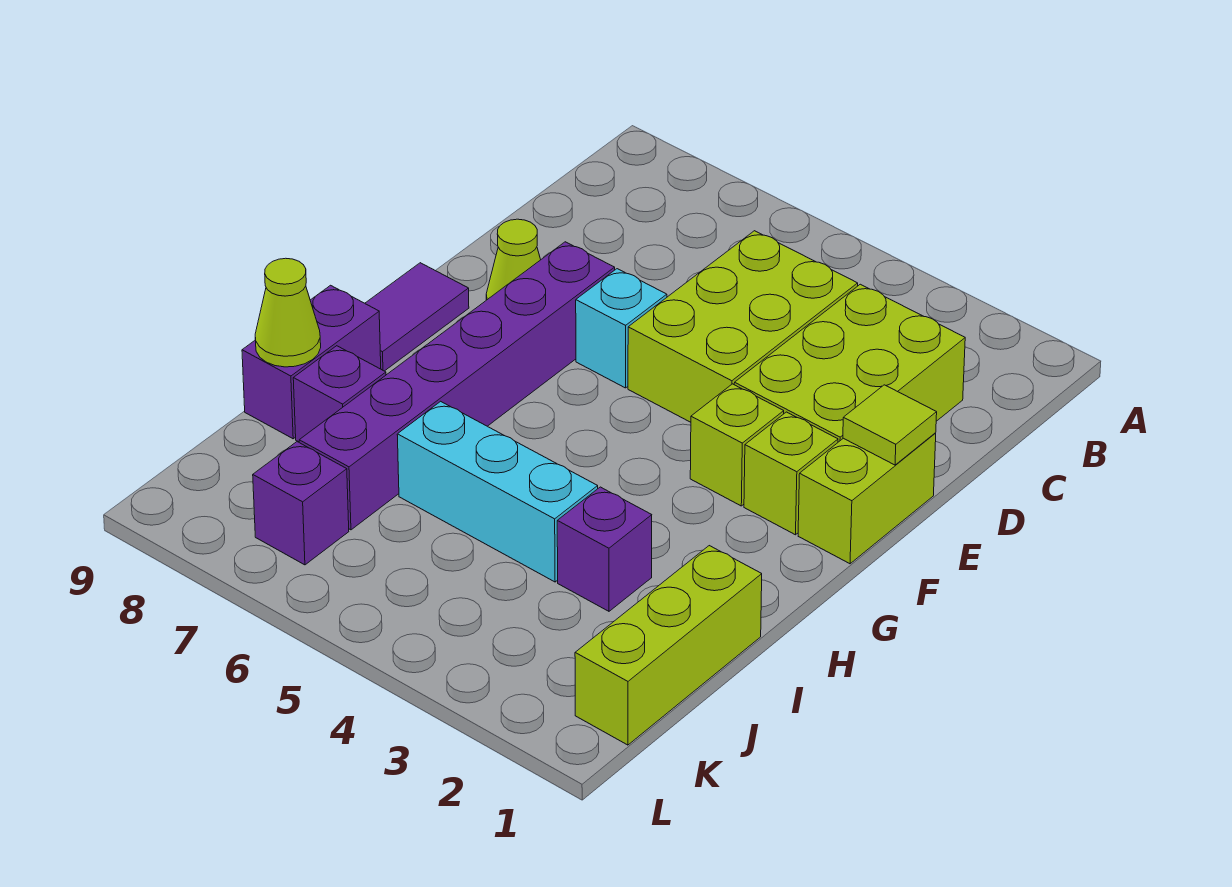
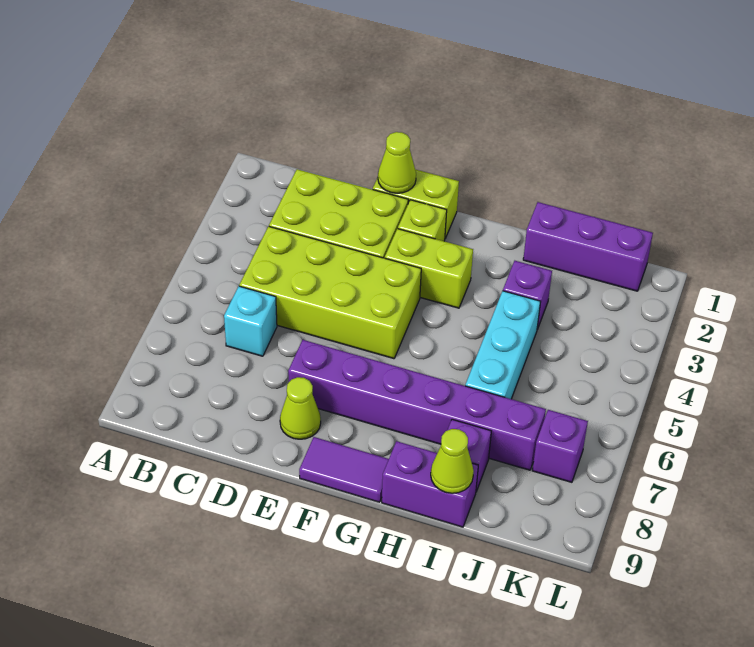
lime brick C4:E5 level 1 -> lime brick C4:F5 level 1
lime tile E1 level 2 -> lime cone E1 level 2
cyan brick E6 level 1 -> cyan brick C6 level 1
lime brick F3 level 1 -> lime brick F3:G3 level 1
lime brick I1:K1 level 1 -> purple brick I1:K1 level 1

